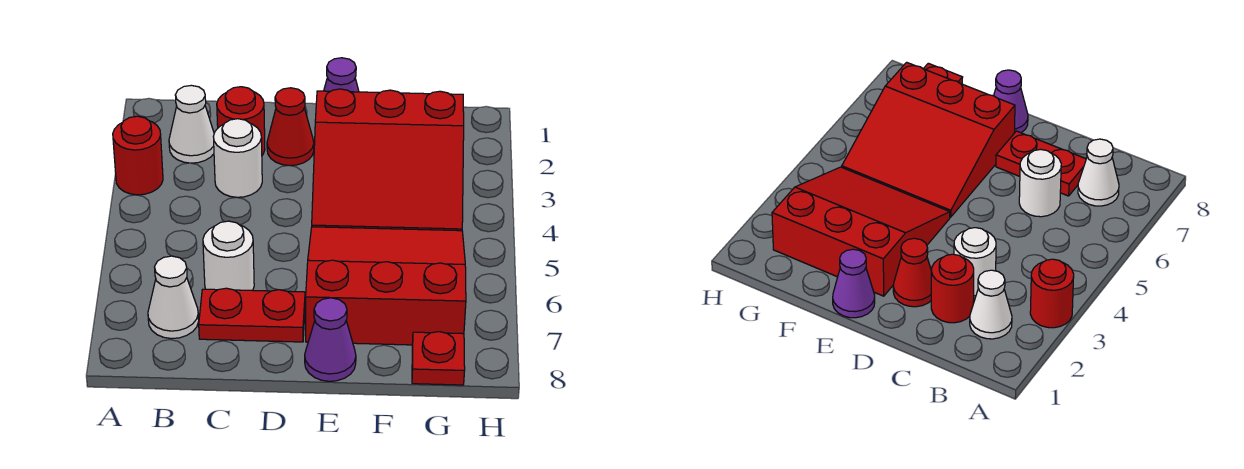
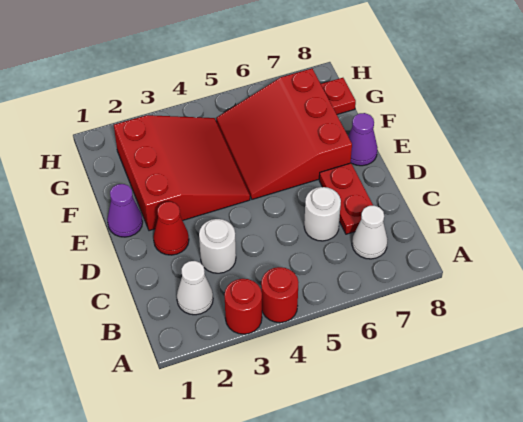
red round brick C2 level 1 -> red round brick A4 level 1

